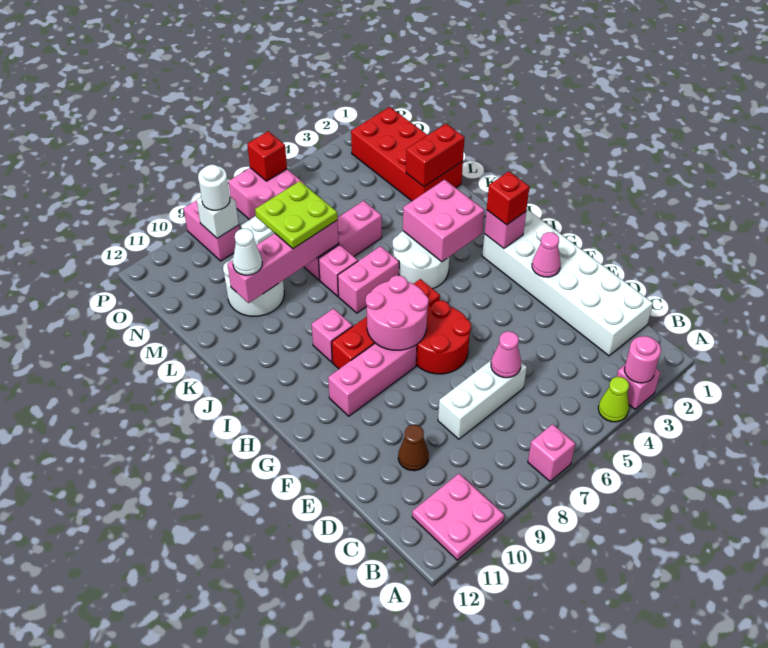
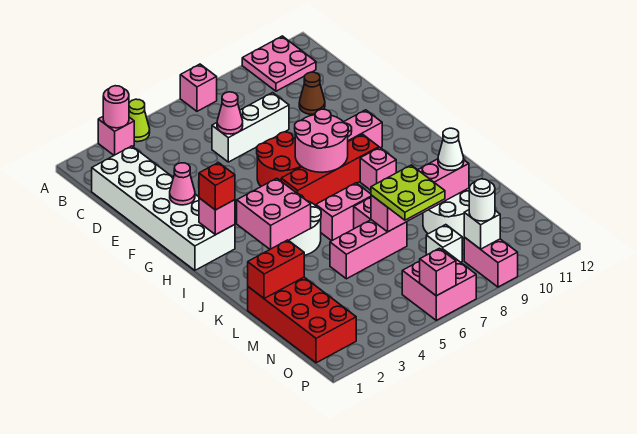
red brick P6 level 2 -> pink brick P6 level 2

